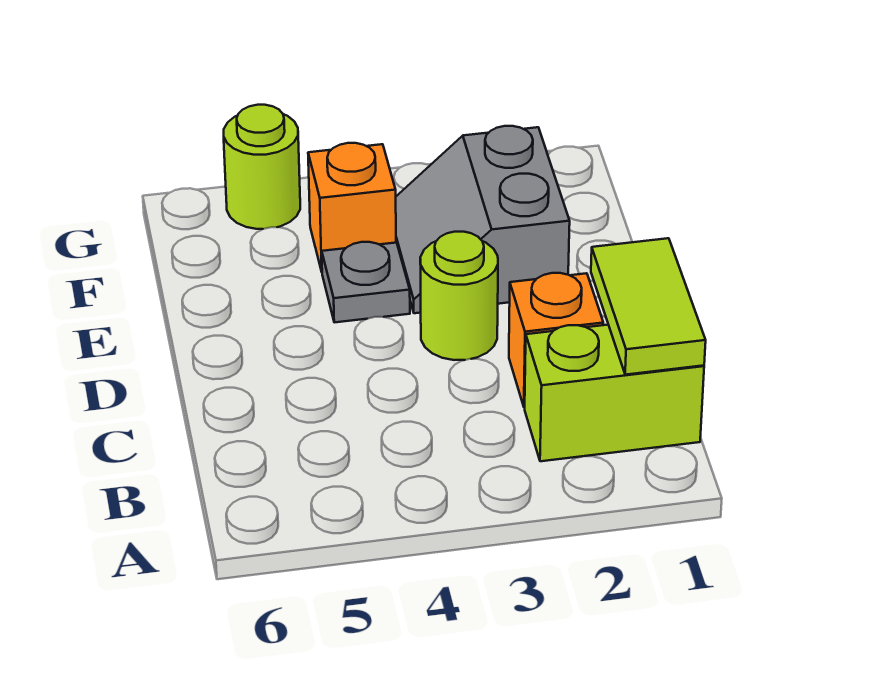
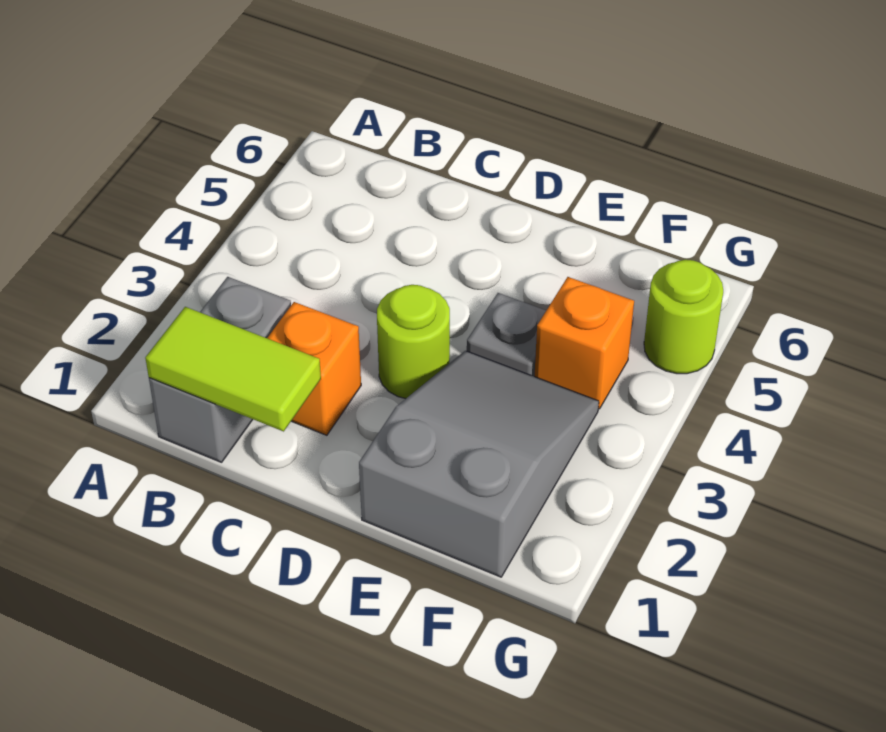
lime brick B1:B2 level 1 -> grey brick B1:B2 level 1
grey slope E2:F3 level 1 top 2 -> grey slope E1:F3 level 1 top 1

